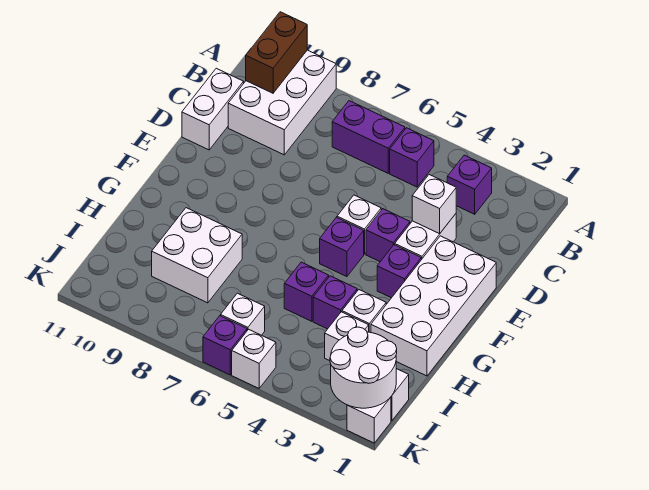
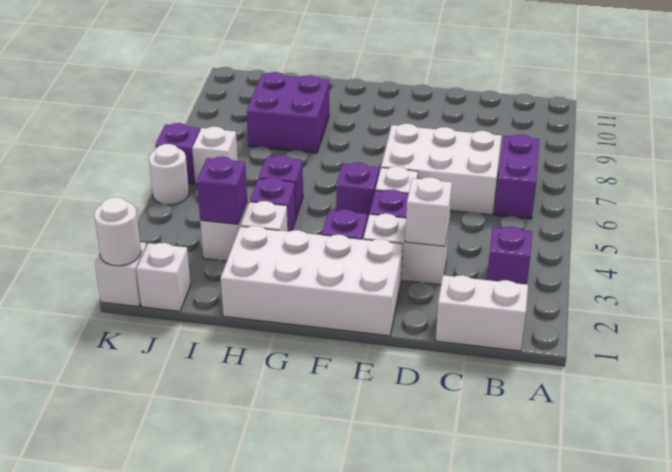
white brick A9:C10 level 1 -> white brick C6:E7 level 1
brown brick A10:B10 level 2 -> none
purple brick B5 level 1 -> purple brick I3 level 2
white brick C11:D11 level 1 -> white brick B1:C1 level 1
white brick H8:I9 level 1 -> purple brick H8:I9 level 1
white round brick J1:K2 level 2 -> white round brick K1 level 2
white brick K5 level 1 -> white round brick K5 level 1

